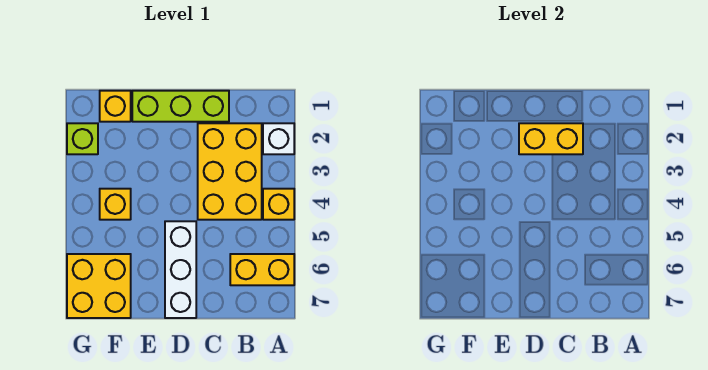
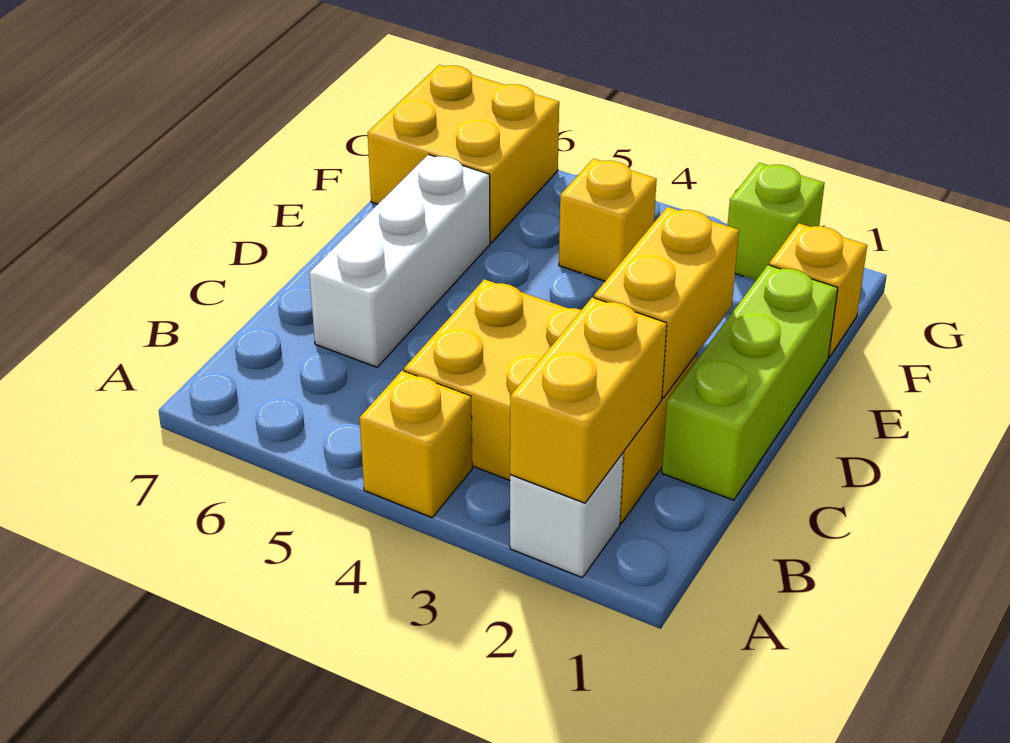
yellow brick A6:B6 level 1 -> yellow brick A2:B2 level 2
white brick D5:D7 level 1 -> white brick C6:E6 level 1

